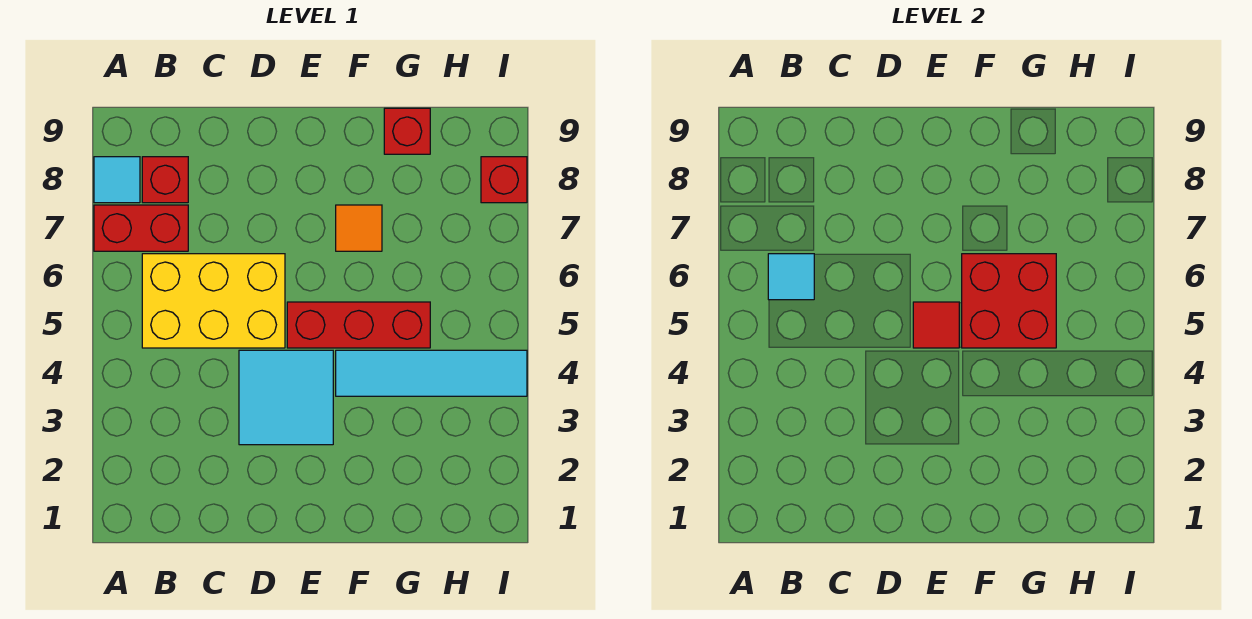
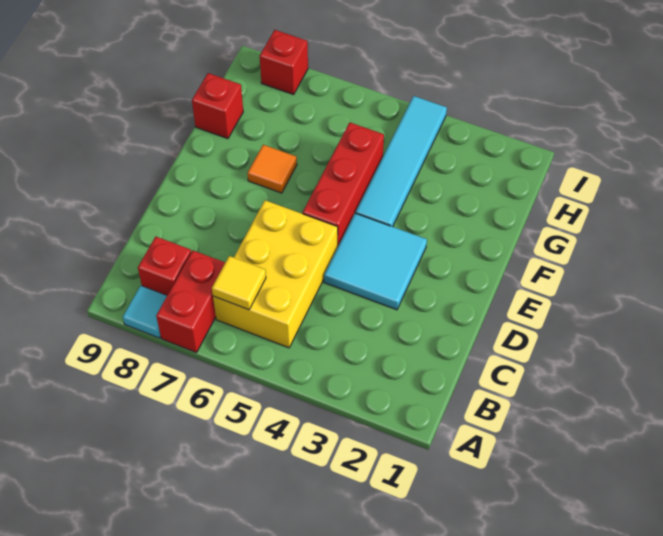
cyan tile B6 level 2 -> yellow tile B6 level 2
red tile E5 level 2 -> none
red brick F5:G6 level 2 -> none

